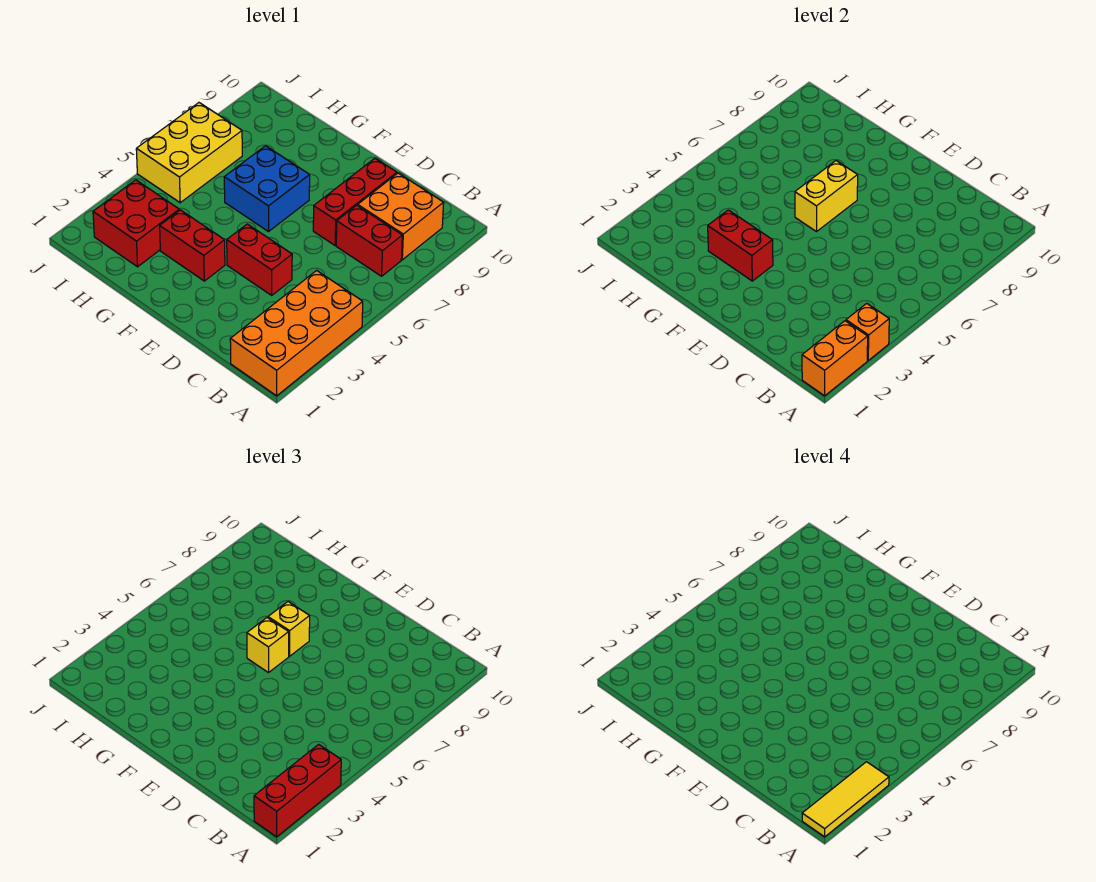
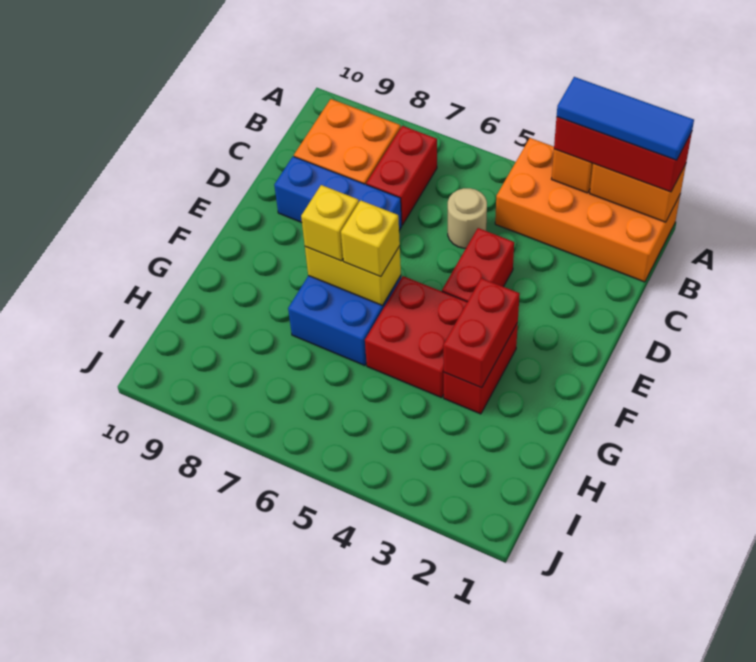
yellow tile A1:A3 level 4 -> blue tile A1:A3 level 4
none -> tan round brick C5 level 1
red brick D7:D9 level 1 -> blue brick D7:D9 level 1
red brick H2:I3 level 1 -> red brick F4:G5 level 1
yellow brick I5:J7 level 1 -> none

